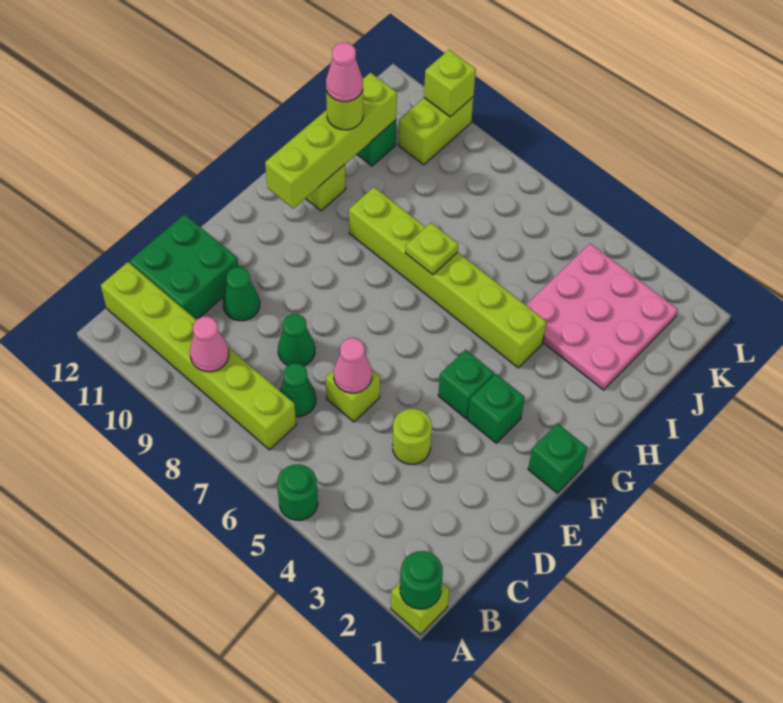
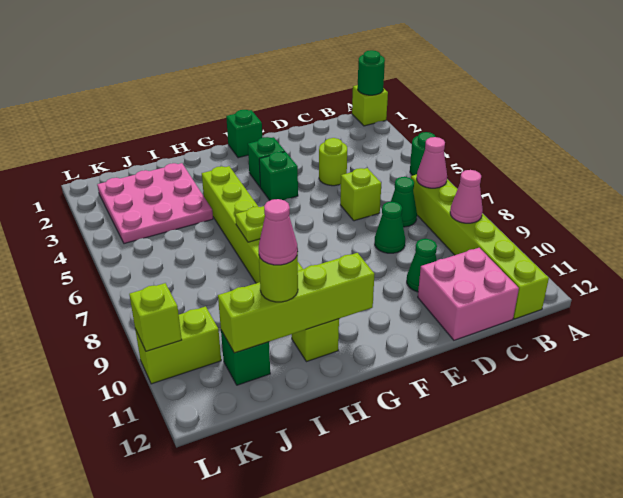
green brick C11:D12 level 1 -> pink brick C11:D12 level 1
pink cone D6 level 2 -> pink cone B7 level 2

